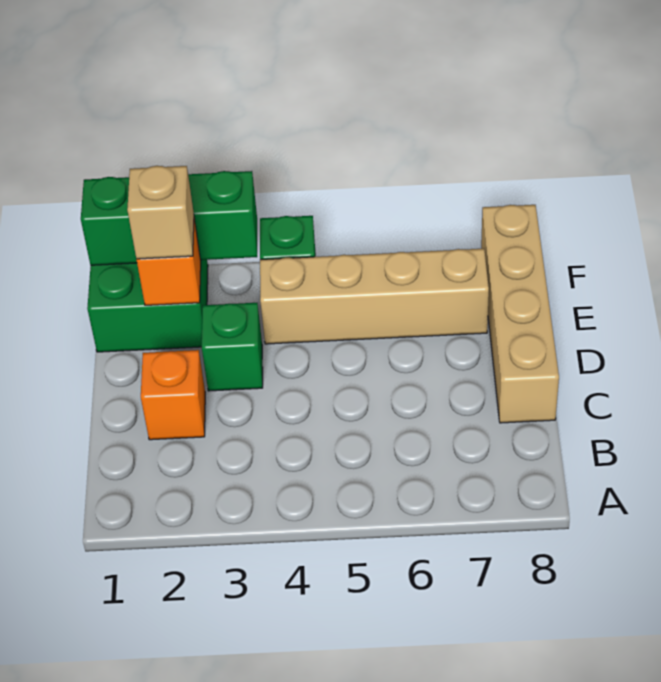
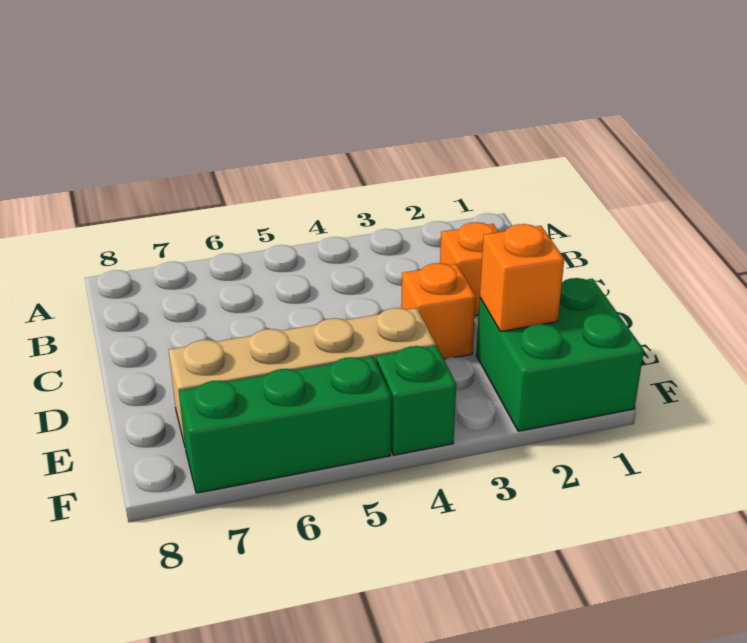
tan brick C8:F8 level 1 -> none
green brick D3 level 1 -> orange brick D3 level 1
tan brick E2 level 3 -> none
green brick F1:F3 level 2 -> green brick F5:F7 level 1

